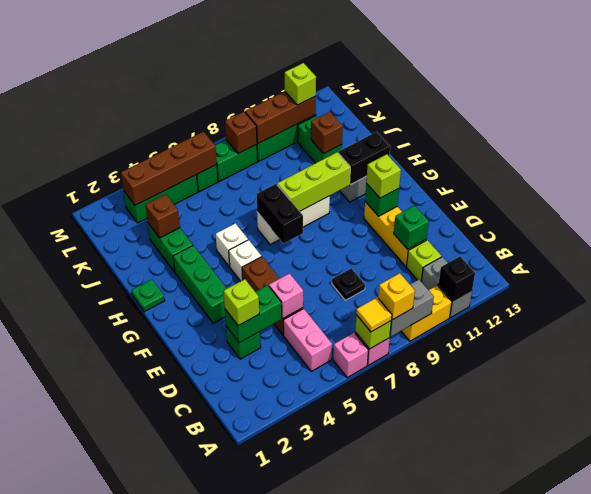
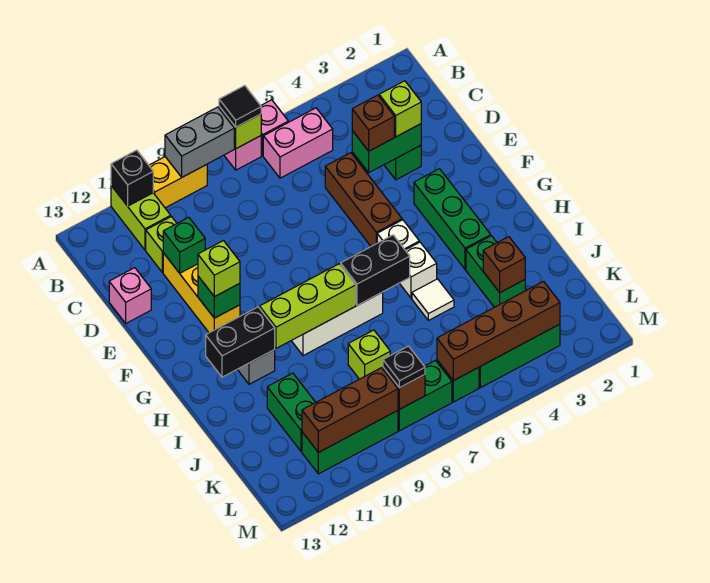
yellow tile A7 level 3 -> black tile A7 level 3
yellow brick A8 level 3 -> none
grey brick A11:B11 level 1 -> lime brick A11:B11 level 1
pink brick B5:C5 level 1 -> pink brick B5:B6 level 1
pink brick D5 level 2 -> pink brick D13 level 1
black plate D8 level 1 -> black plate L8 level 3
black brick G7:H7 level 2 -> black brick H6:H7 level 2
green plate H1 level 1 -> none
none -> white tile I5 level 1
brown brick J11 level 2 -> brown brick D4 level 3
lime brick L11 level 3 -> lime brick J8 level 1

